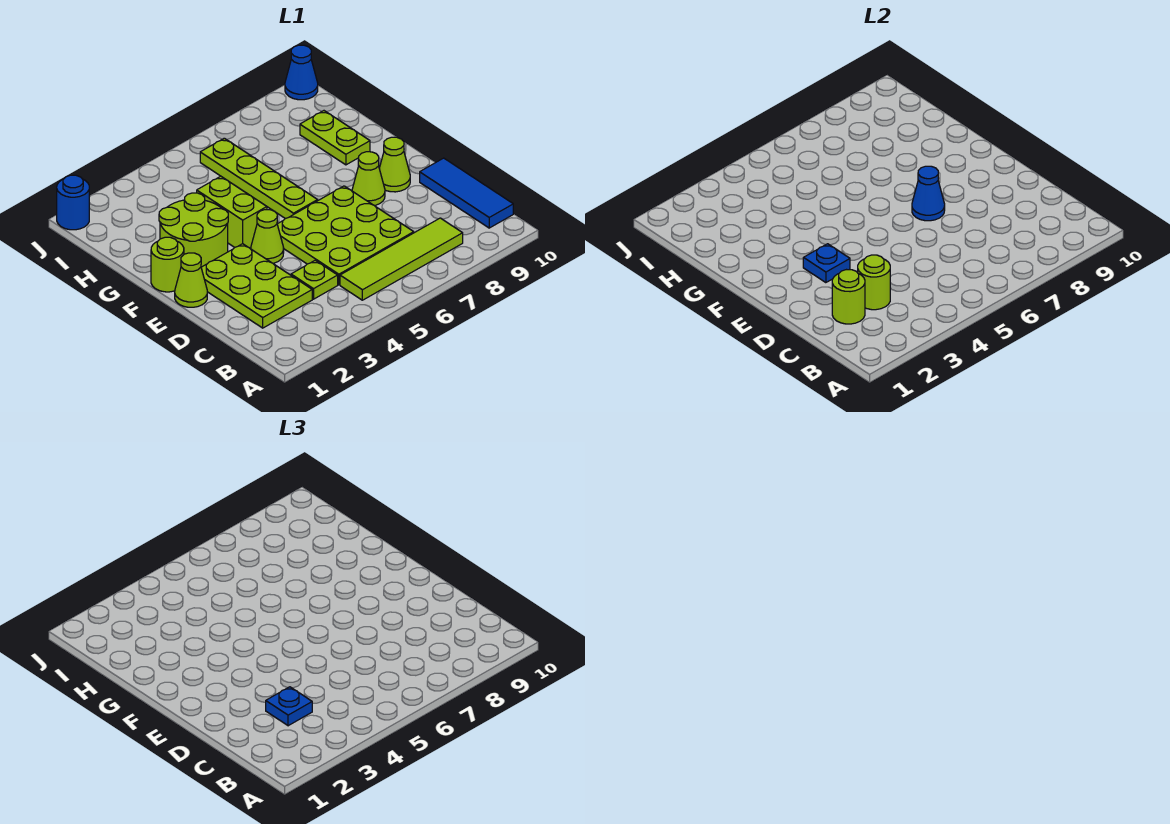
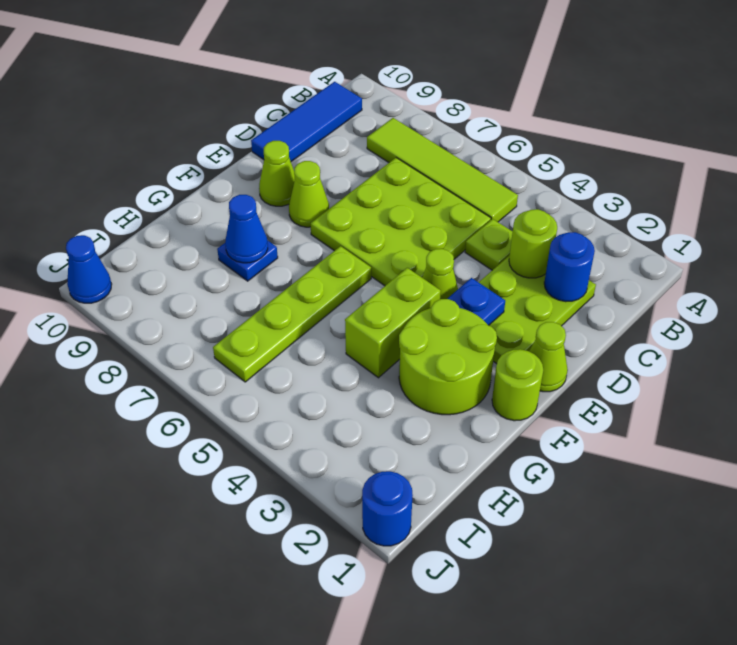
lime round brick C2 level 2 -> blue round brick C2 level 2
blue plate C3 level 3 -> blue plate G8 level 1
blue cone E7 level 2 -> blue cone G8 level 2
lime plate G9:H9 level 1 -> none

